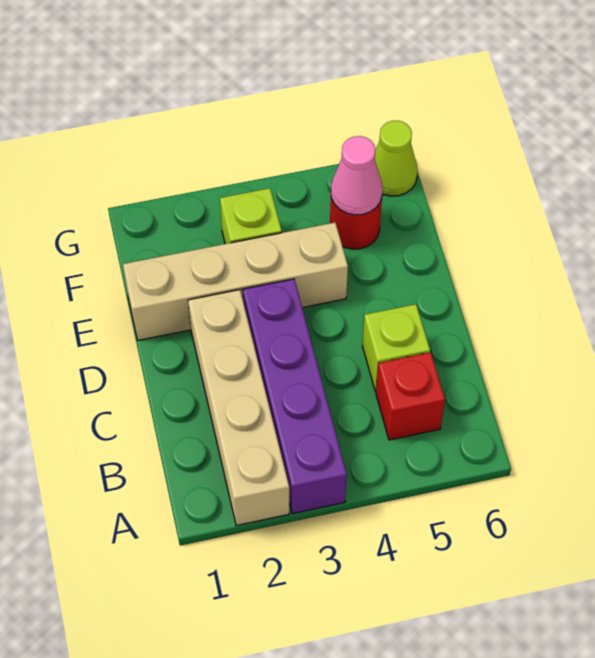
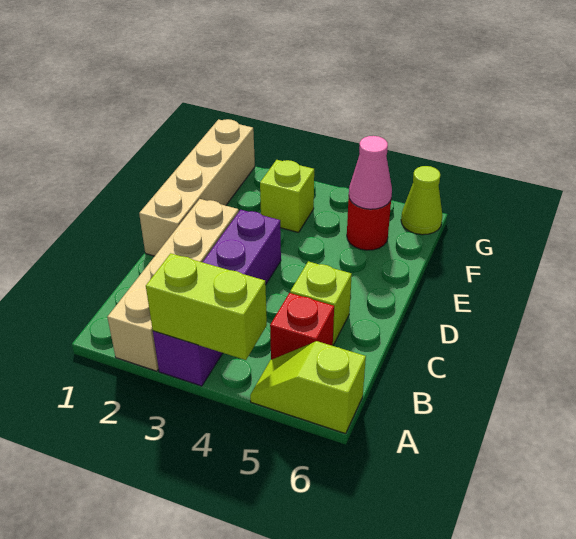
none -> lime brick A3:A4 level 2
none -> lime slope A5:A6 level 1 top 6
tan brick E1:E4 level 1 -> tan brick D1:G1 level 1

